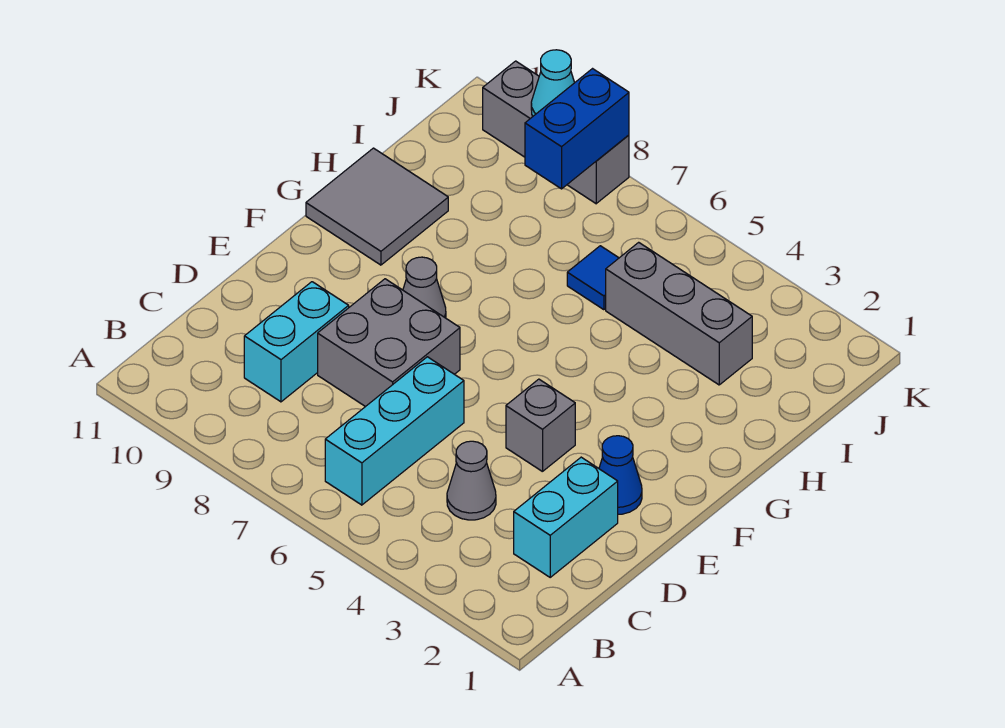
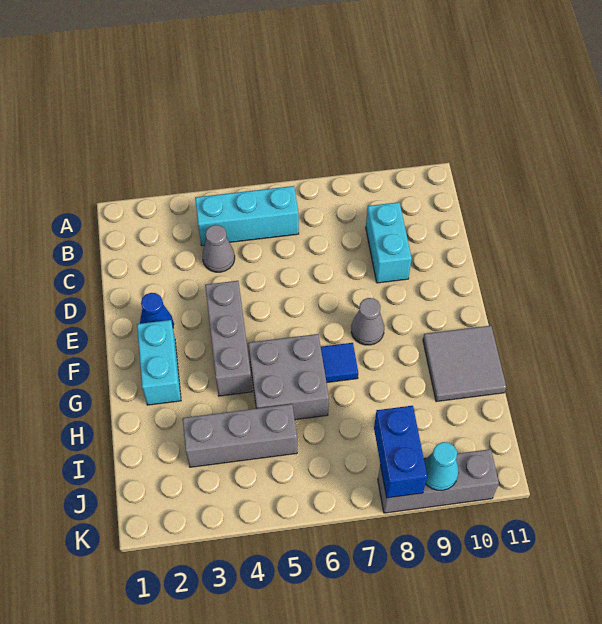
cyan brick B6:D6 level 1 -> cyan brick B4:B6 level 1
cyan brick C2:D2 level 1 -> cyan brick F2:G2 level 1
grey brick D7:E8 level 1 -> grey brick G5:H6 level 1
grey brick E4 level 1 -> grey brick E4:G4 level 1
blue tile I6 level 1 -> blue tile G7 level 1

